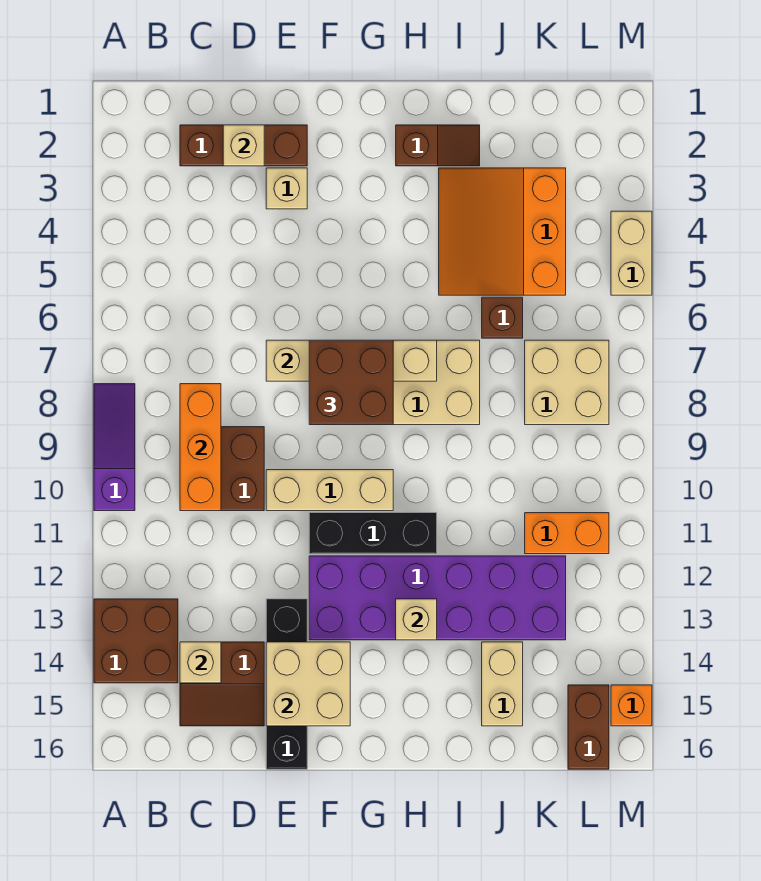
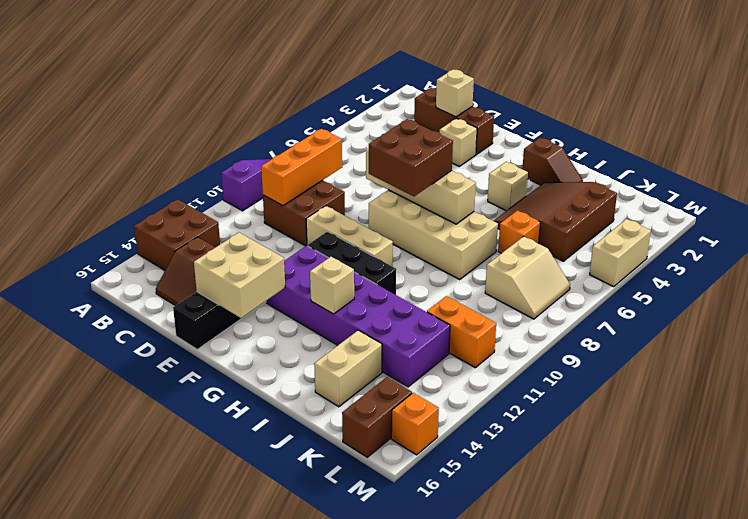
tan brick C14 level 2 -> tan brick H4 level 1
orange slope I3:K5 level 1 top K -> brown slope I3:K5 level 1 top K
brown brick J6 level 1 -> orange brick J6 level 1
tan brick K7:L8 level 1 -> tan slope K7:L8 level 1 top K

